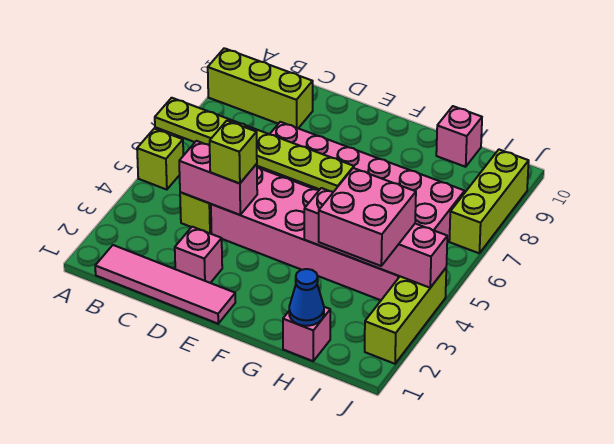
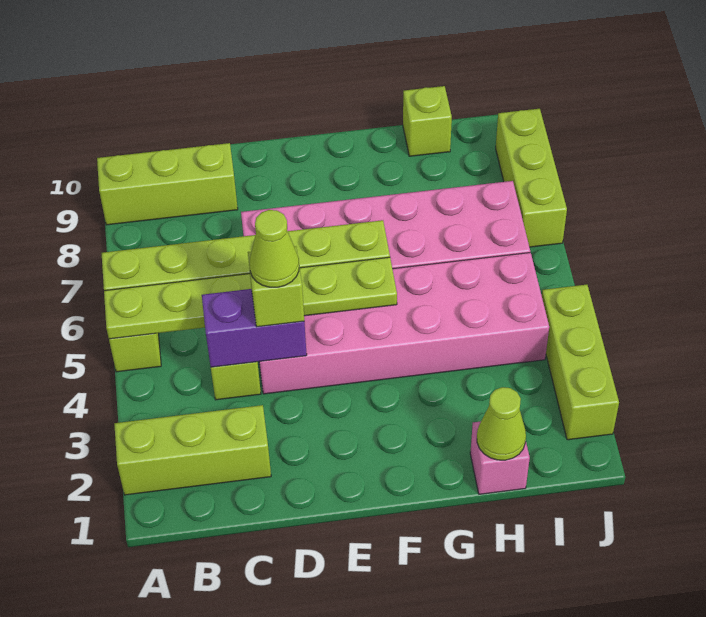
none -> lime brick A2:C2 level 1
none -> lime plate A5:F5 level 2
pink tile B1:E1 level 1 -> none
pink brick C4:D4 level 2 -> purple brick C4:D4 level 2
pink brick D2 level 1 -> none
none -> lime cone D4 level 4
pink brick G4:J4 level 2 -> none
blue cone H1 level 2 -> lime cone H1 level 2
pink brick H3:I4 level 3 -> none
pink brick H10 level 1 -> lime brick H10 level 1

